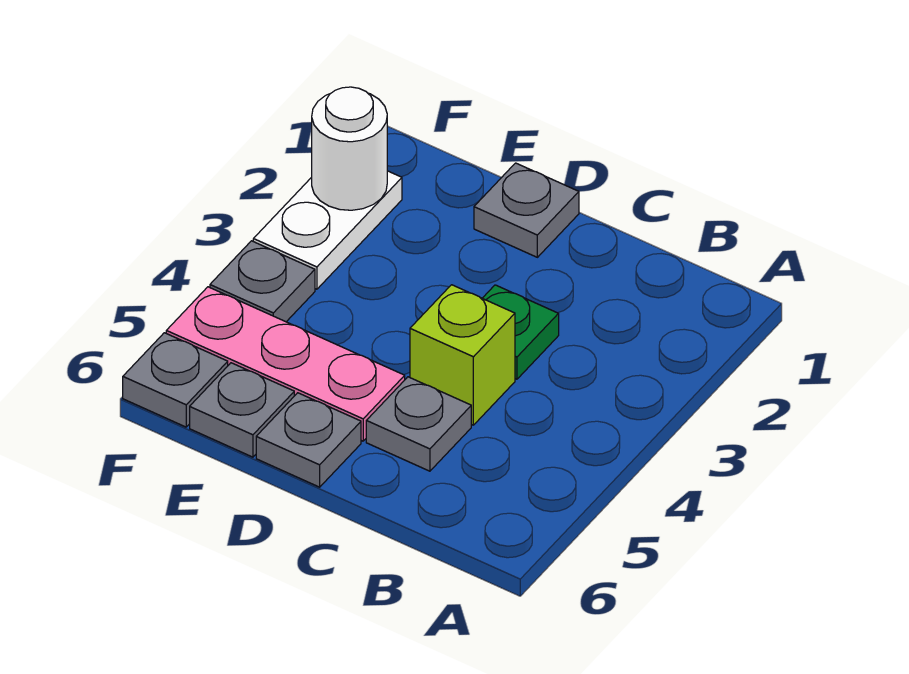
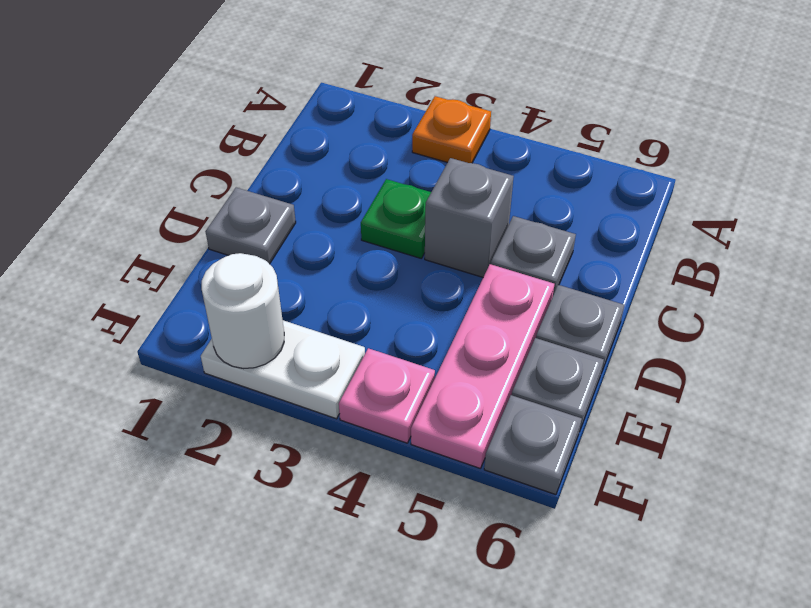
none -> orange plate A3 level 1
lime brick C4 level 1 -> grey brick C4 level 1
grey plate F4 level 1 -> pink plate F4 level 1

